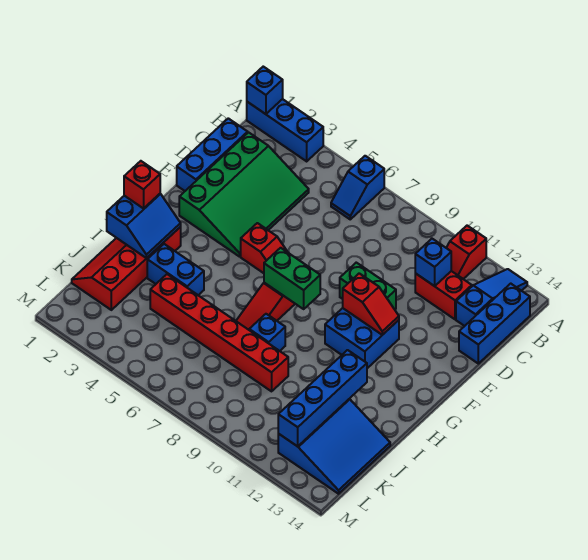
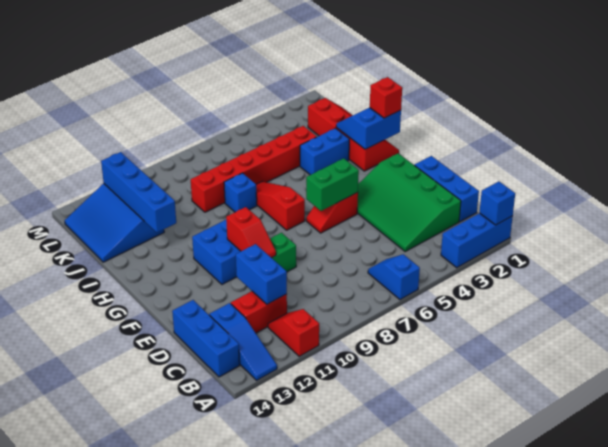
blue brick C11 level 2 -> blue brick C11:D11 level 2
red slope F10:F11 level 2 top 10 -> red slope E10:F10 level 2 top F
green brick G7:G8 level 2 -> green brick F5:F6 level 2
blue slope H1:I2 level 2 top 1 -> blue slope H1:I2 level 2 top H

